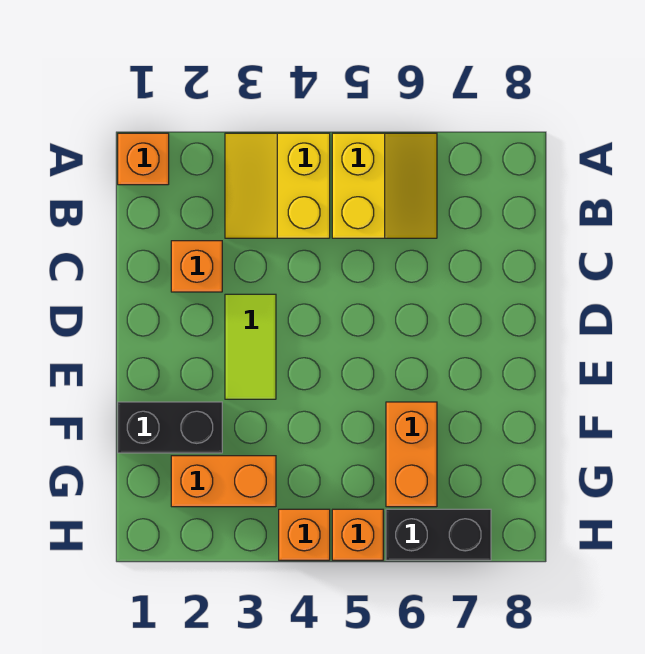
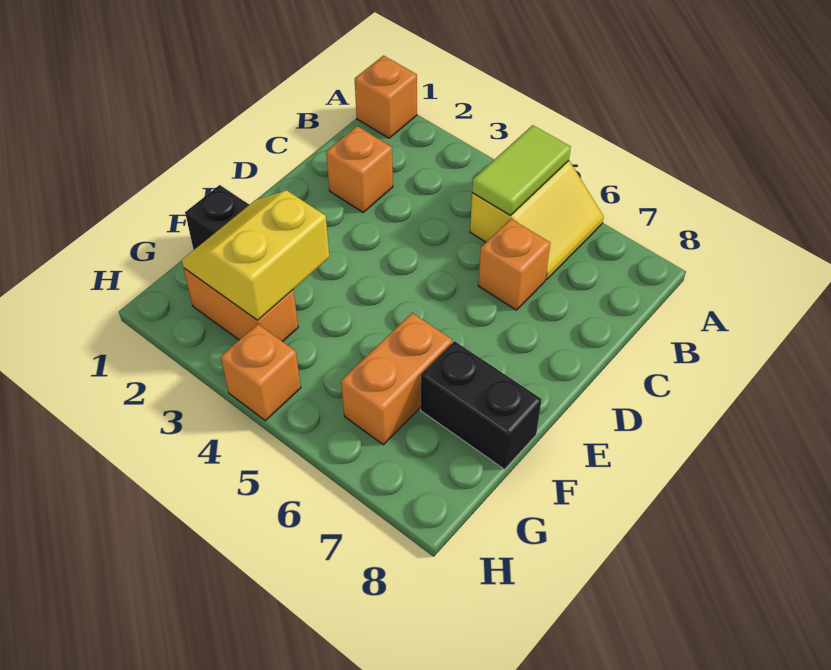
yellow slope A3:B4 level 1 top 4 -> yellow slope F2:G3 level 2 top 3
lime tile D3:E3 level 1 -> lime tile A5:B5 level 2
orange brick H5 level 1 -> orange brick C6 level 1
black brick H6:H7 level 1 -> black brick F7:F8 level 1

